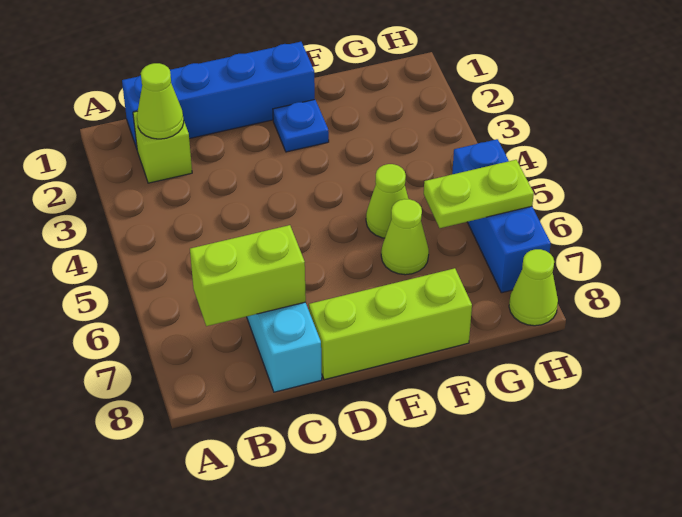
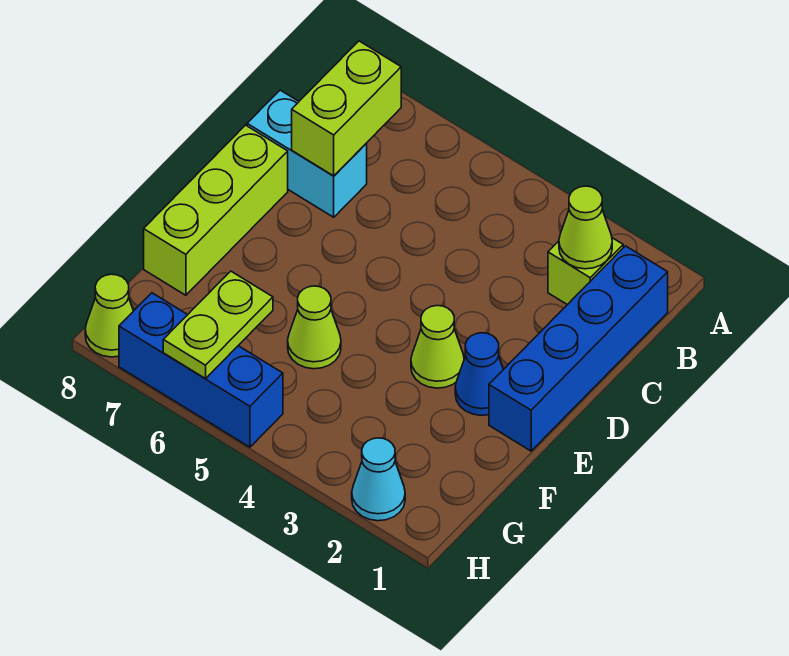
blue plate E2 level 1 -> blue cone E2 level 1
lime cone F6 level 1 -> lime cone E3 level 1
none -> cyan cone H2 level 1

